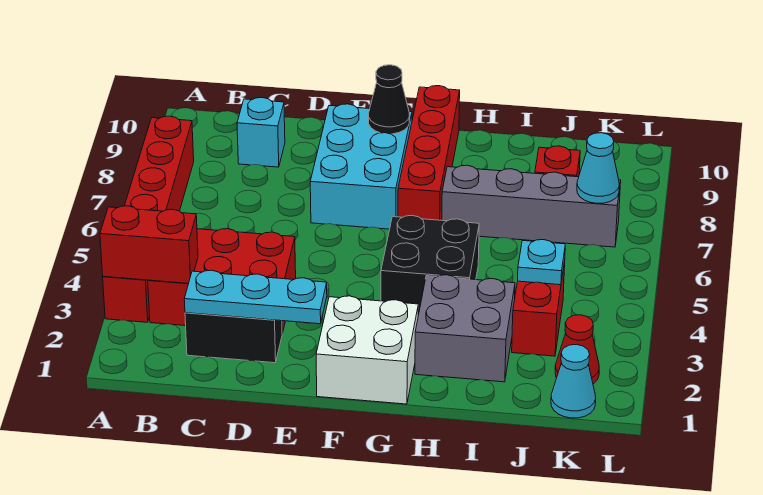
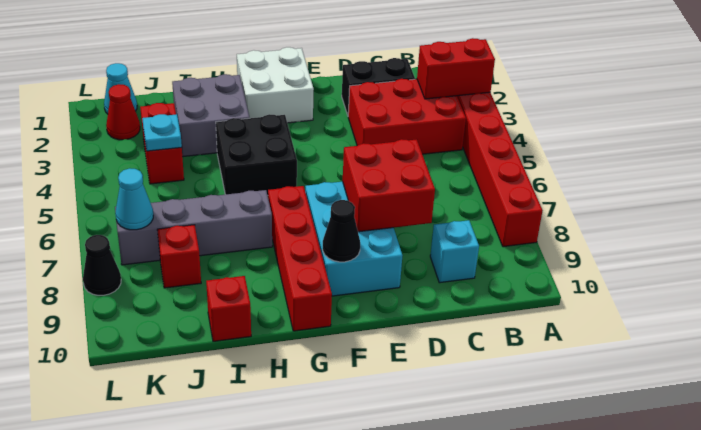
cyan plate C2:E2 level 2 -> none
none -> red brick D7:E8 level 2
none -> red brick I10 level 1
none -> black cone L8 level 1

